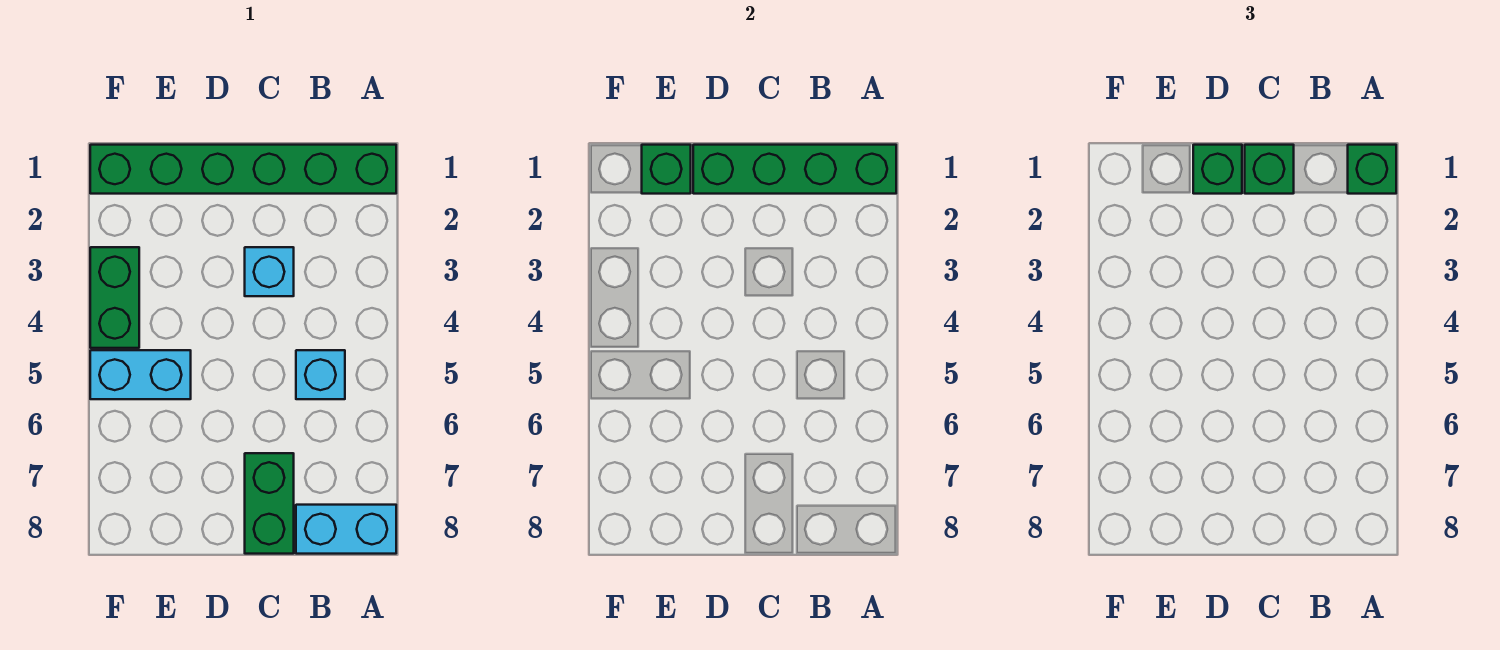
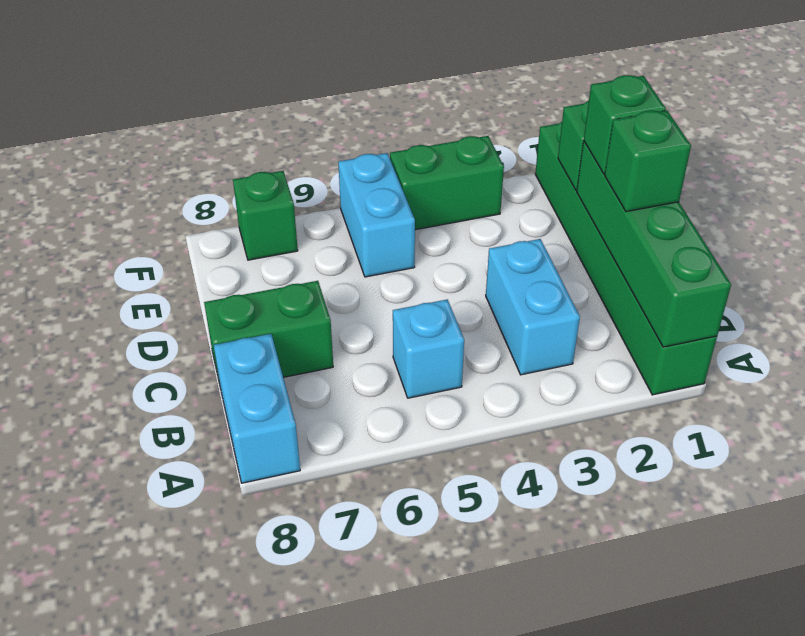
green brick A1 level 3 -> green brick F7 level 1
cyan brick C3 level 1 -> cyan brick B3:C3 level 1

